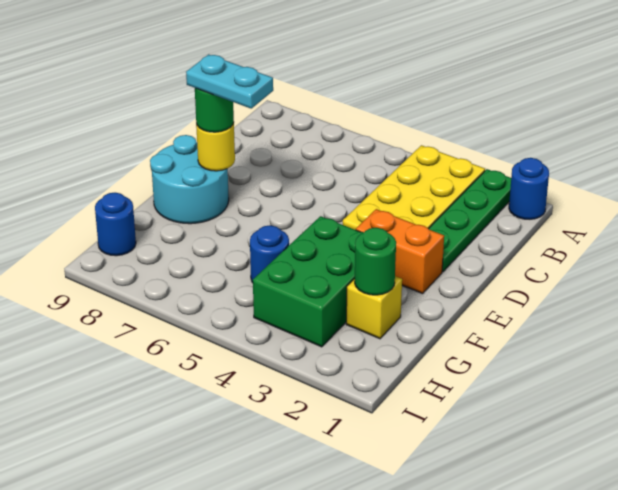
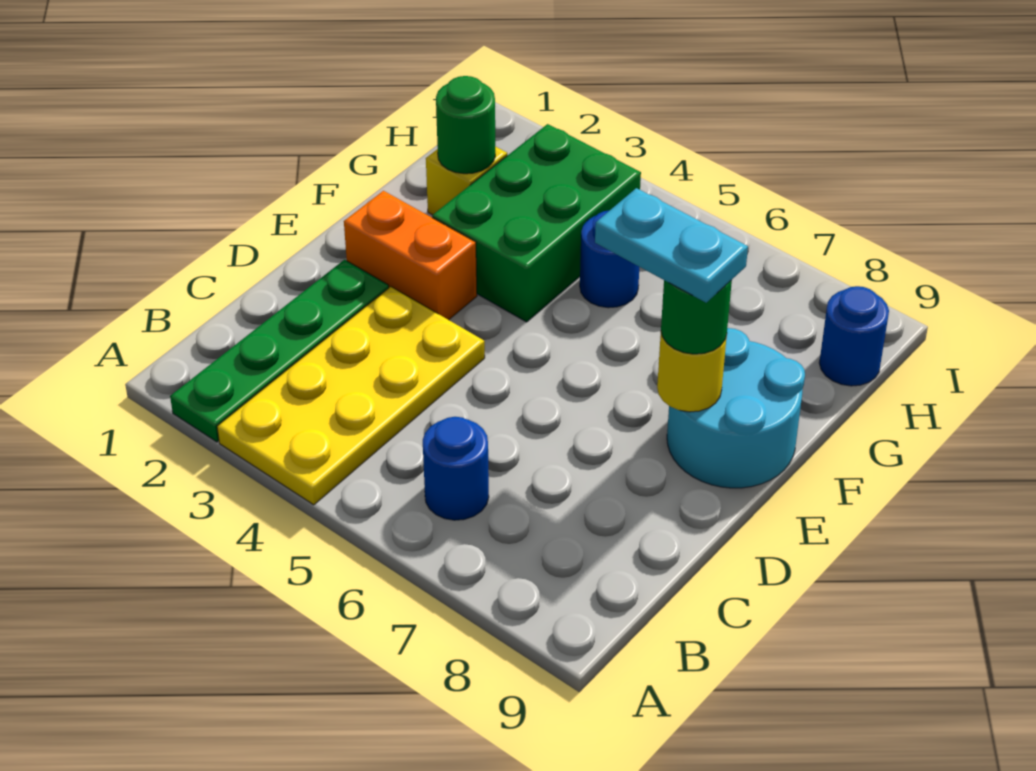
blue round brick A1 level 1 -> blue round brick B6 level 1

